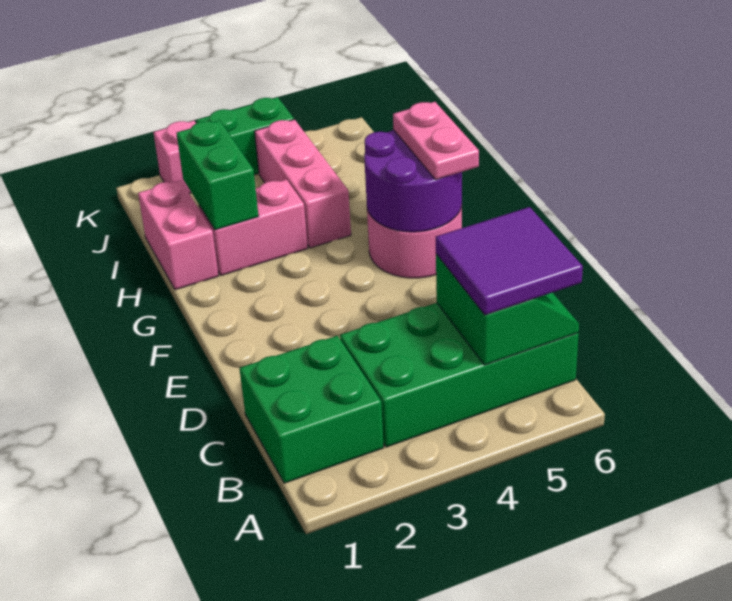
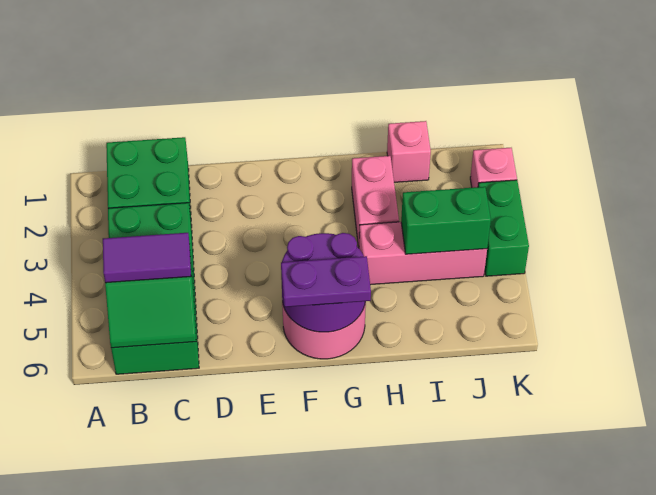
purple tile B5:C6 level 3 -> purple tile B5:C5 level 3
pink plate F6:G6 level 3 -> purple plate F6:G6 level 3
pink brick H1:I1 level 1 -> pink brick I1 level 1
green brick H2:I2 level 2 -> green brick I4:J4 level 2

